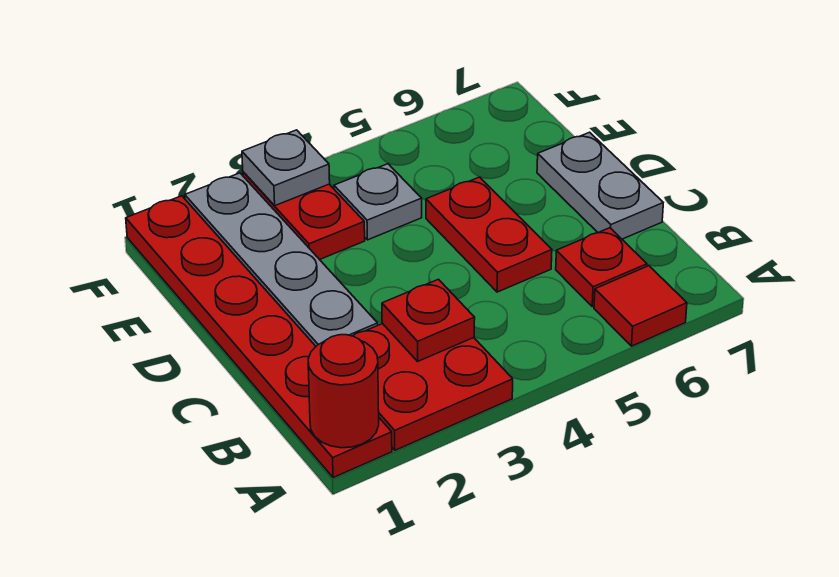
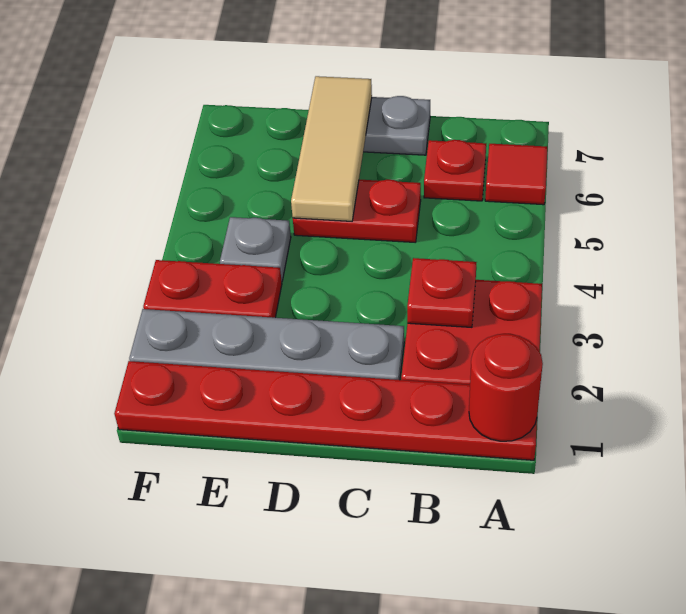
none -> tan tile D5:D7 level 2
grey plate F3 level 2 -> none

